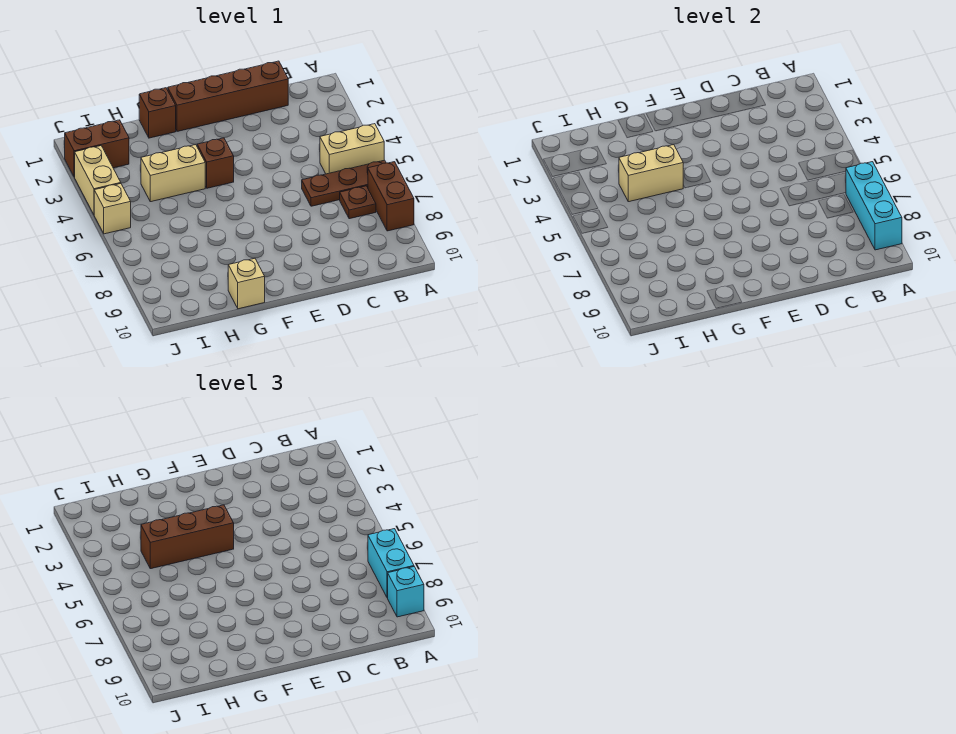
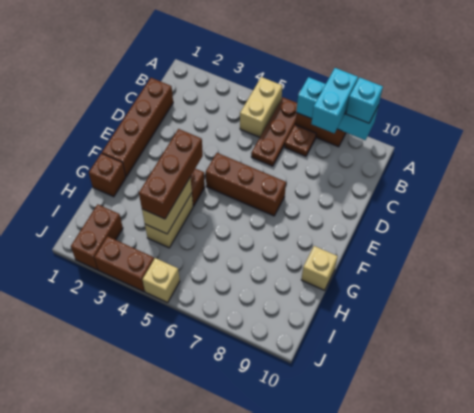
cyan brick A7:A8 level 3 -> cyan brick A8:B8 level 3
none -> brown brick E5:E7 level 1
tan brick J3:J4 level 1 -> brown brick J3:J4 level 1

